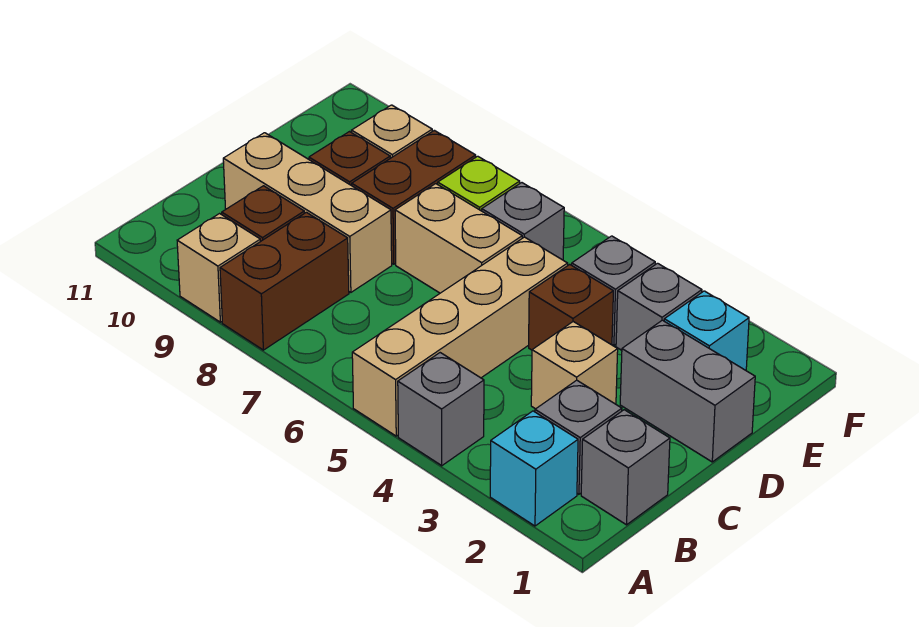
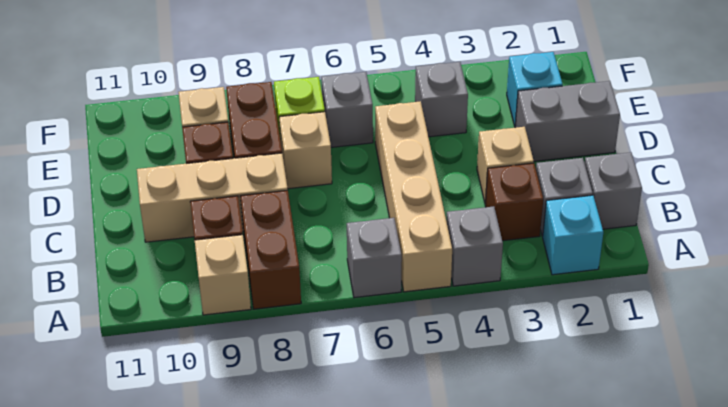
brown brick D4 level 1 -> brown brick B3 level 1
tan brick D6:D7 level 1 -> tan brick D7 level 1
grey brick E3 level 1 -> grey brick A6 level 1

